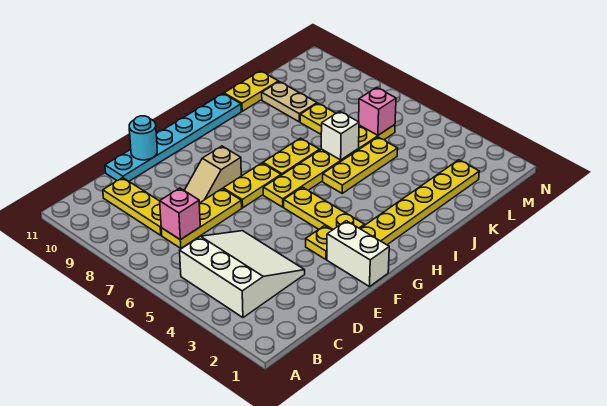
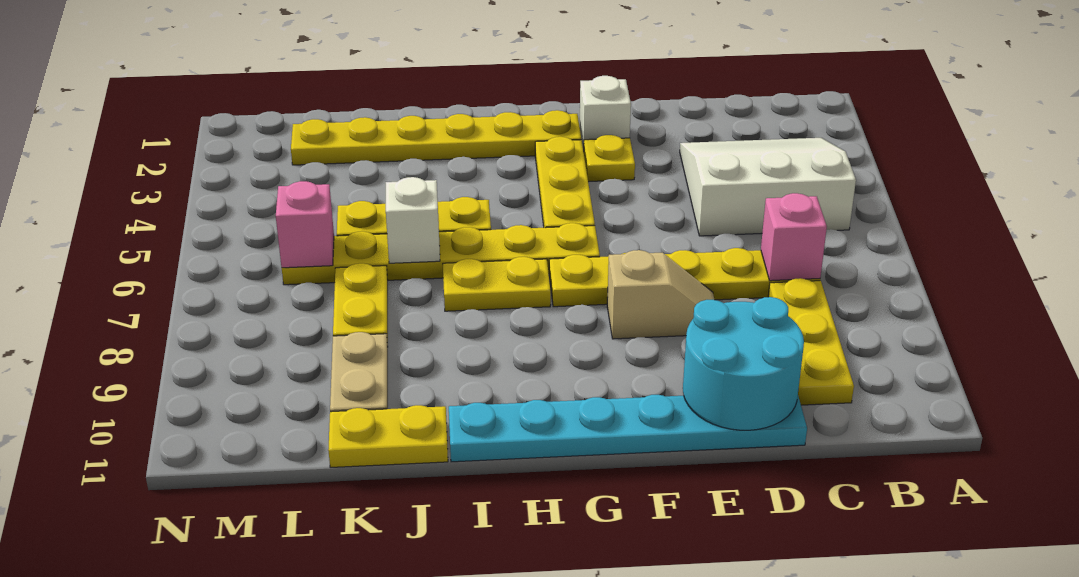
white slope B3:D5 level 1 top B -> white slope B3:D5 level 1 top 5
cyan round brick E11 level 2 -> cyan round brick D10:E11 level 2
white brick F1:F2 level 1 -> white brick F2 level 1

